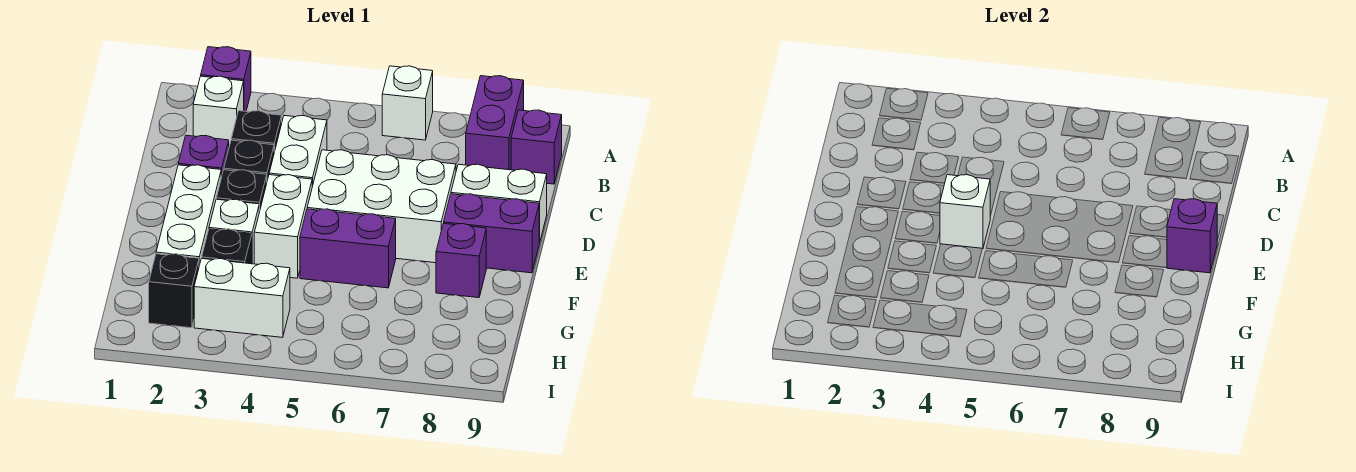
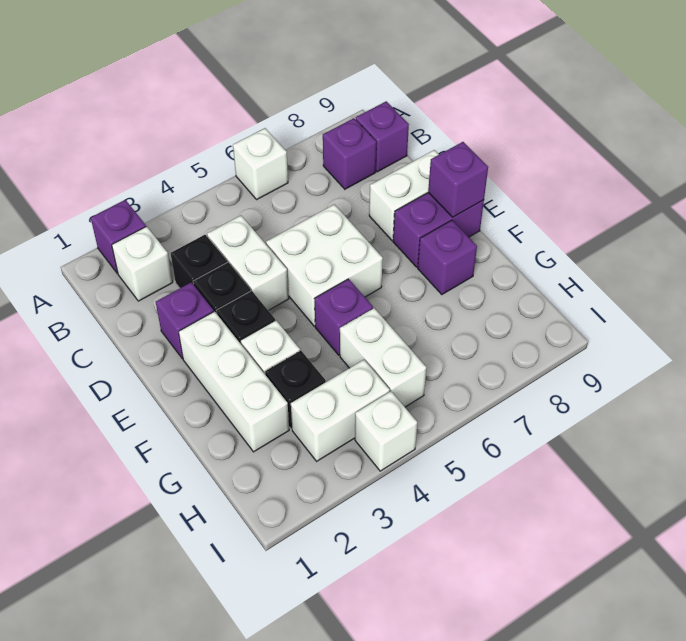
purple brick A8:B8 level 1 -> purple brick B8 level 1
white brick D5:E7 level 1 -> white brick D5:E6 level 1
white brick E4:F4 level 1 -> white brick G5:H5 level 1
white brick E4 level 2 -> white brick I4 level 1
purple brick F5:F6 level 1 -> purple brick F5 level 1
black brick H2 level 1 -> none

